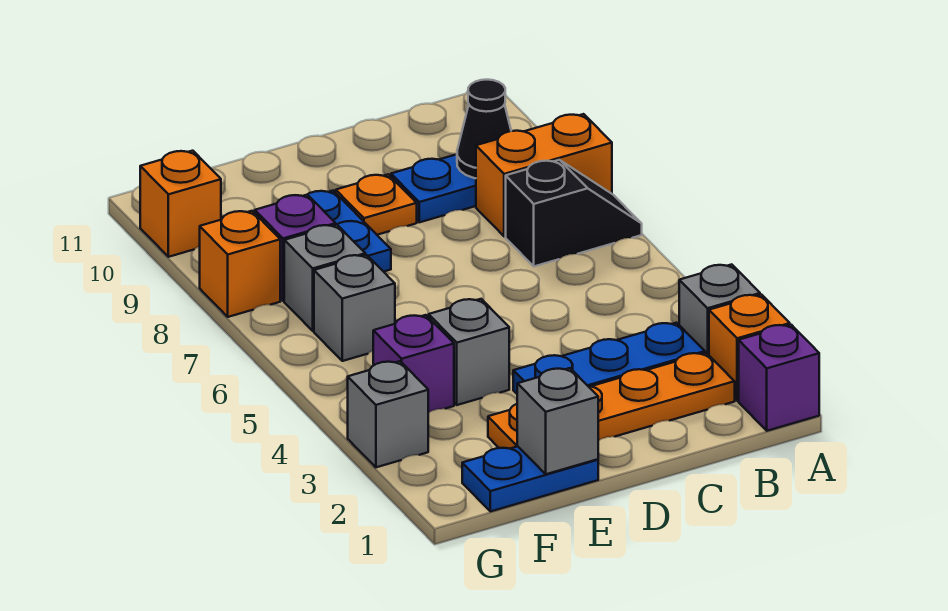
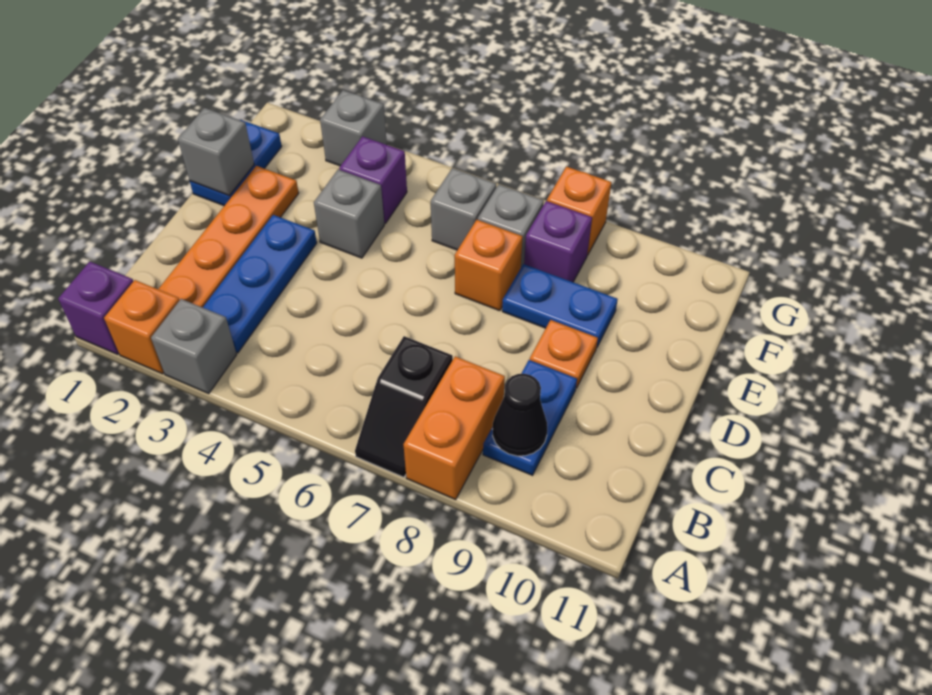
orange brick G10 level 1 -> orange brick E7 level 1

